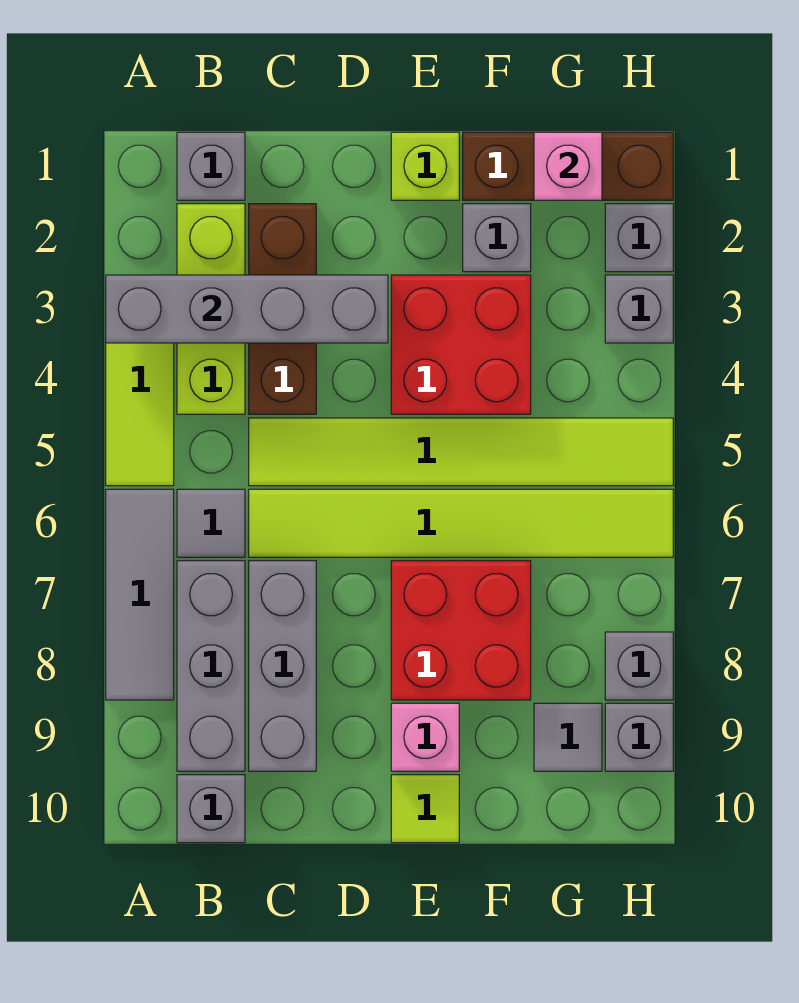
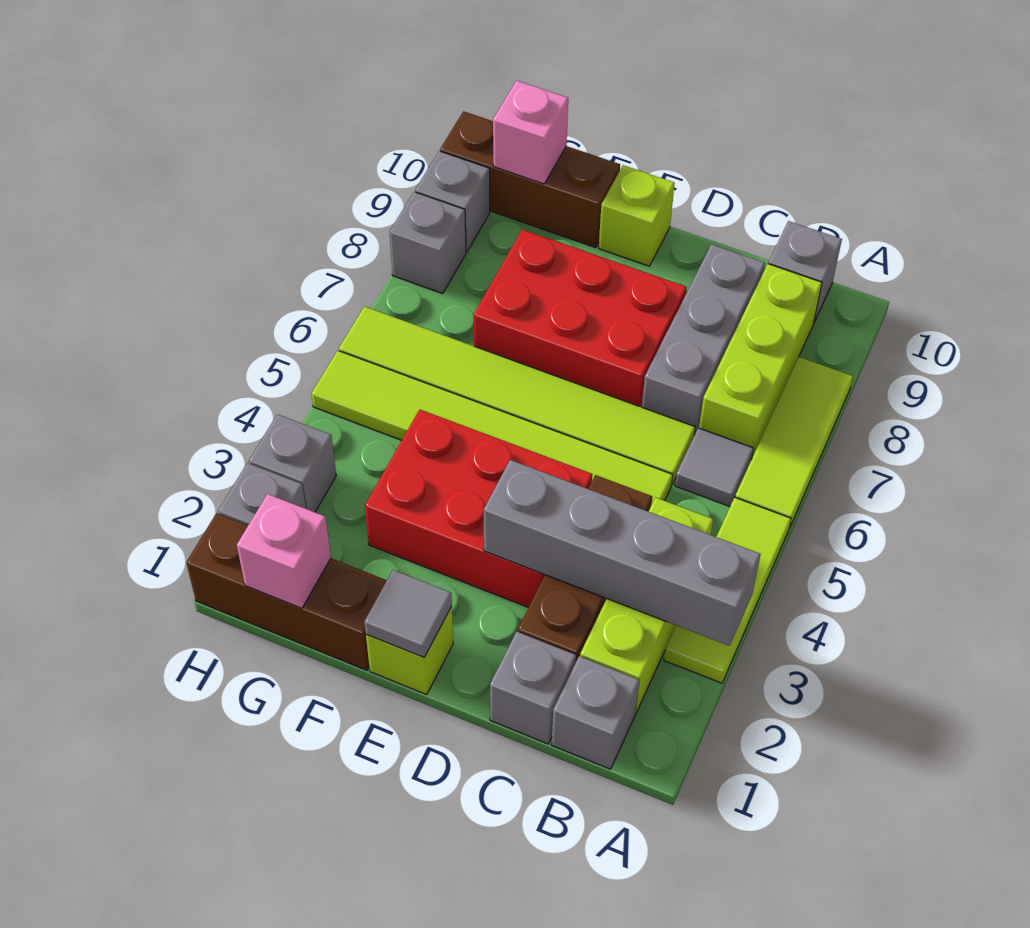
grey tile A6:A8 level 1 -> lime tile A6:A8 level 1
grey brick B7:B9 level 1 -> lime brick B7:B9 level 1
red brick E3:F4 level 1 -> red brick D3:F4 level 1
red brick E7:F8 level 1 -> red brick D7:F8 level 1
pink brick E9 level 1 -> pink brick G10 level 2
lime tile E10 level 1 -> lime brick E10 level 1
grey brick F2 level 1 -> grey brick C1 level 1
none -> brown brick F10:H10 level 1
grey tile G9 level 1 -> grey tile E1 level 2

